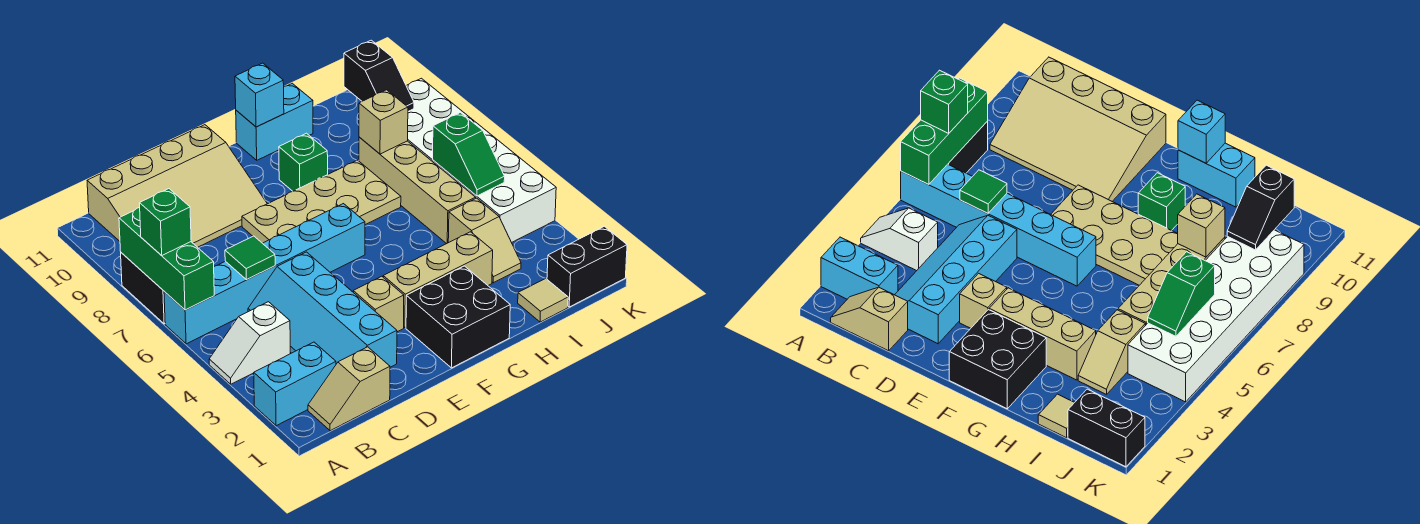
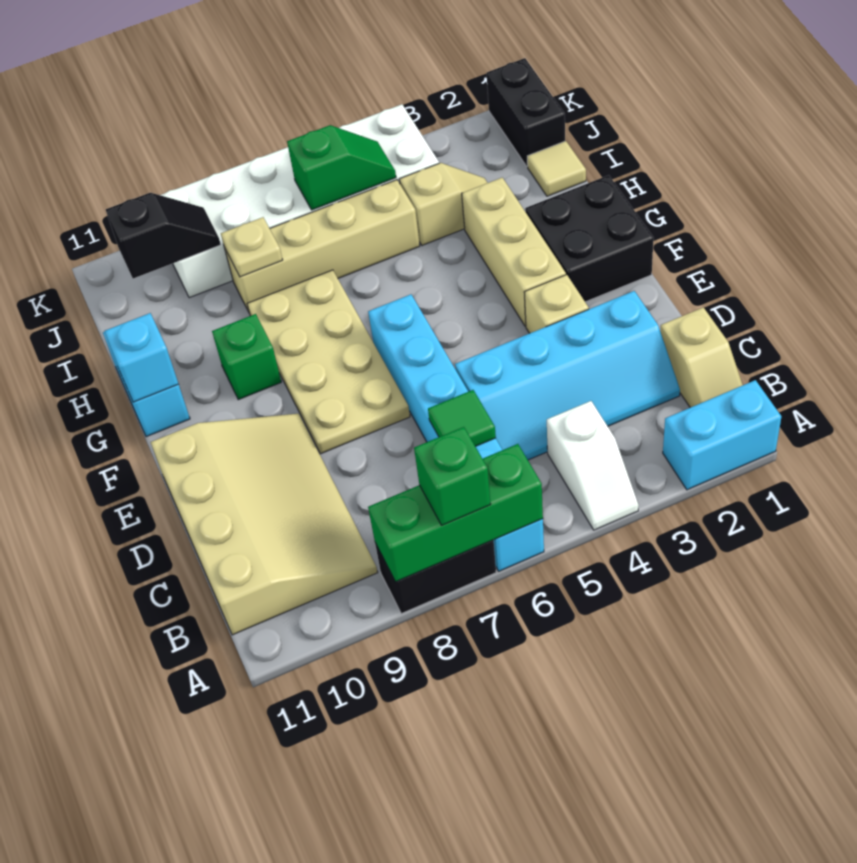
cyan brick A2:B2 level 1 -> cyan brick A1:A2 level 1
tan brick I8 level 2 -> tan plate I8 level 2

